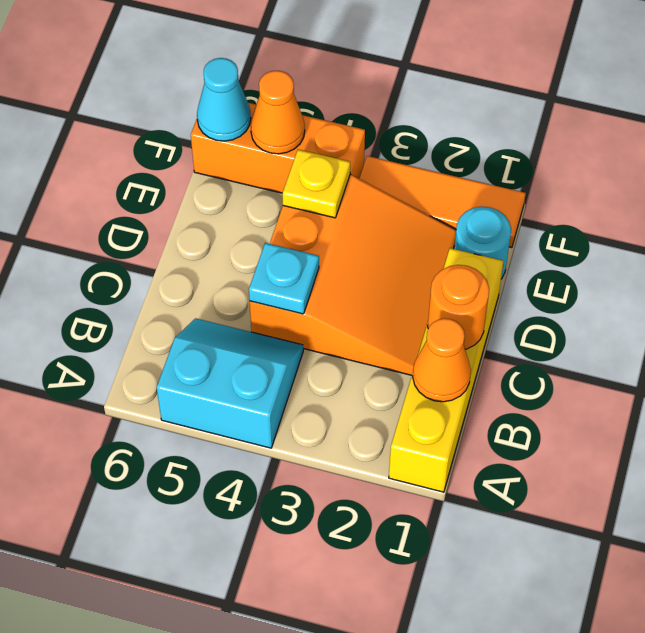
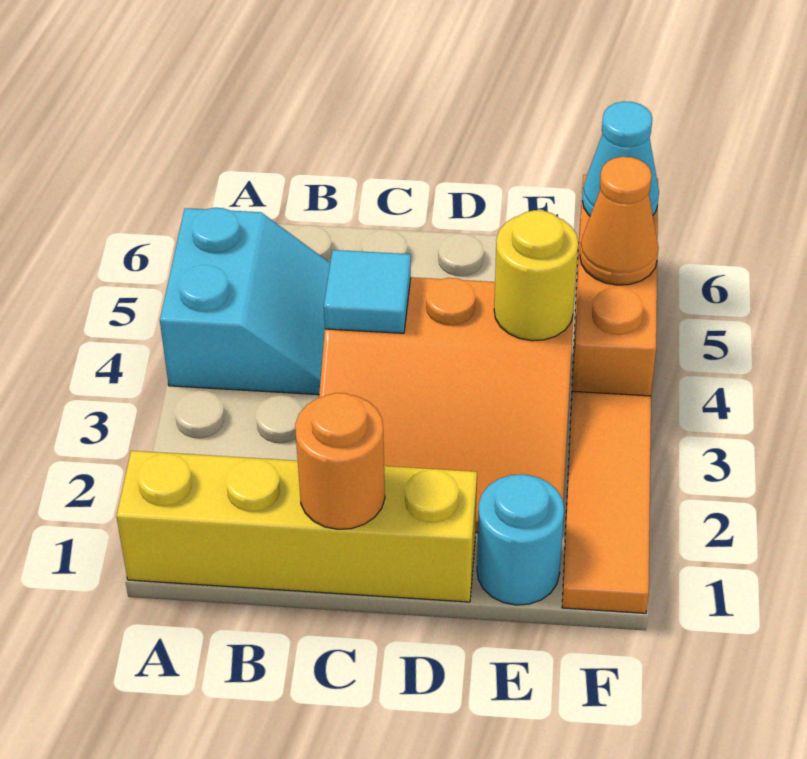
orange cone B1 level 2 -> none
cyan plate C4 level 2 -> cyan tile C4 level 2
yellow plate E4 level 2 -> yellow round brick E4 level 2

